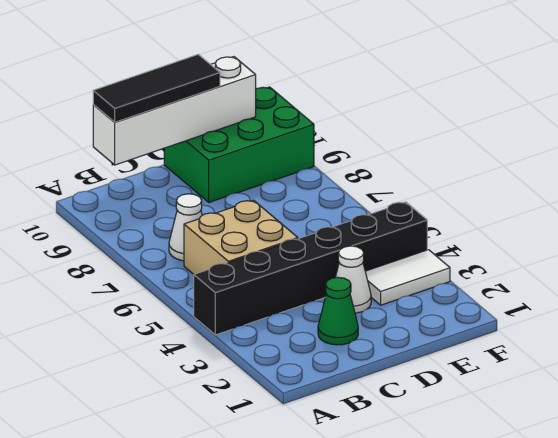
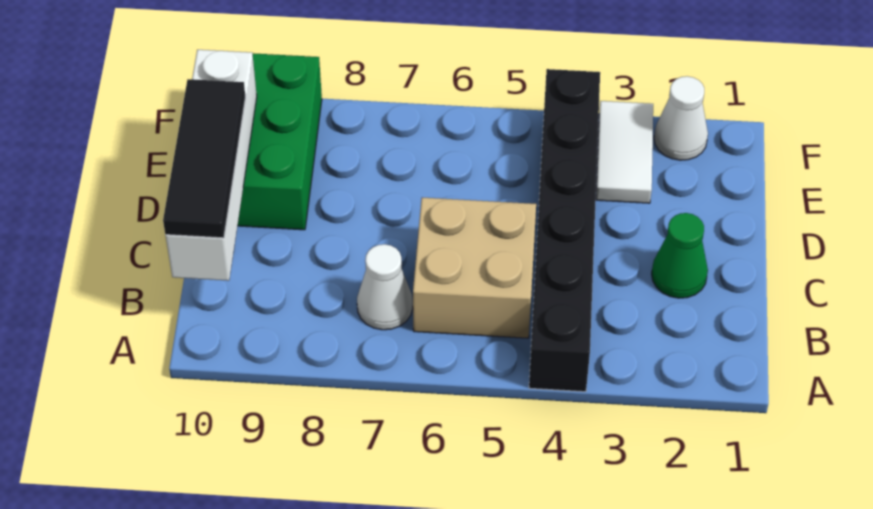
white cone D3 level 1 -> white cone F2 level 1

